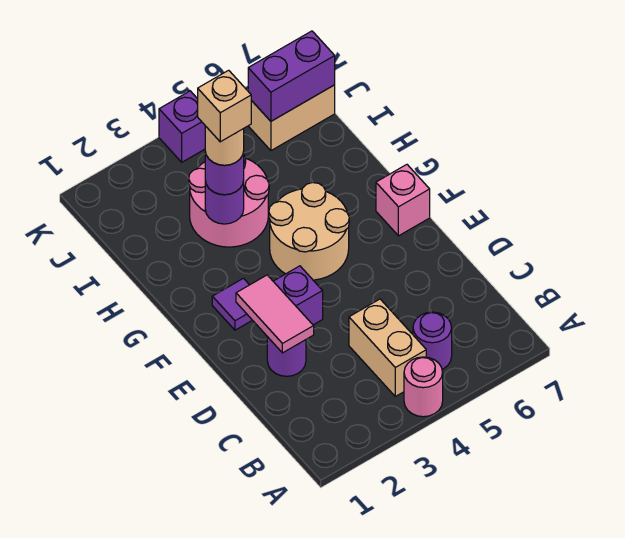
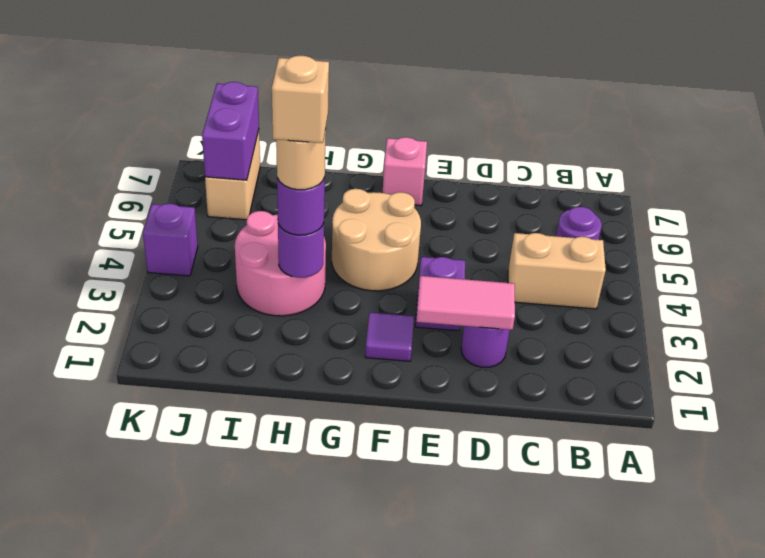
pink round brick A4 level 1 -> none

